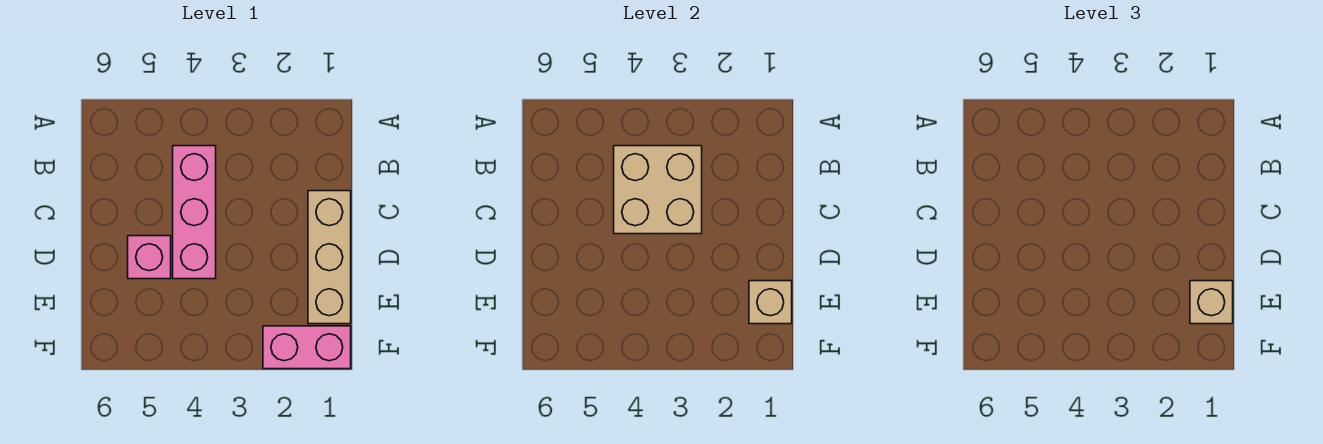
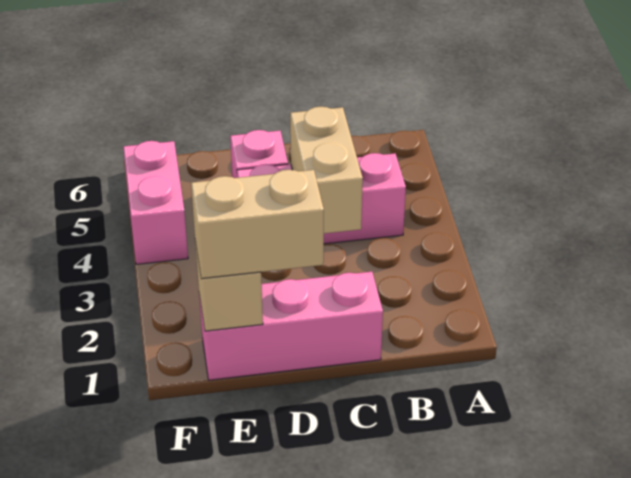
tan brick B3:C4 level 2 -> tan brick C3:C4 level 2
tan brick C1:E1 level 1 -> pink brick C1:E1 level 1
tan brick E1 level 3 -> tan brick D1:E1 level 3
pink brick F1:F2 level 1 -> pink brick F4:F5 level 1

